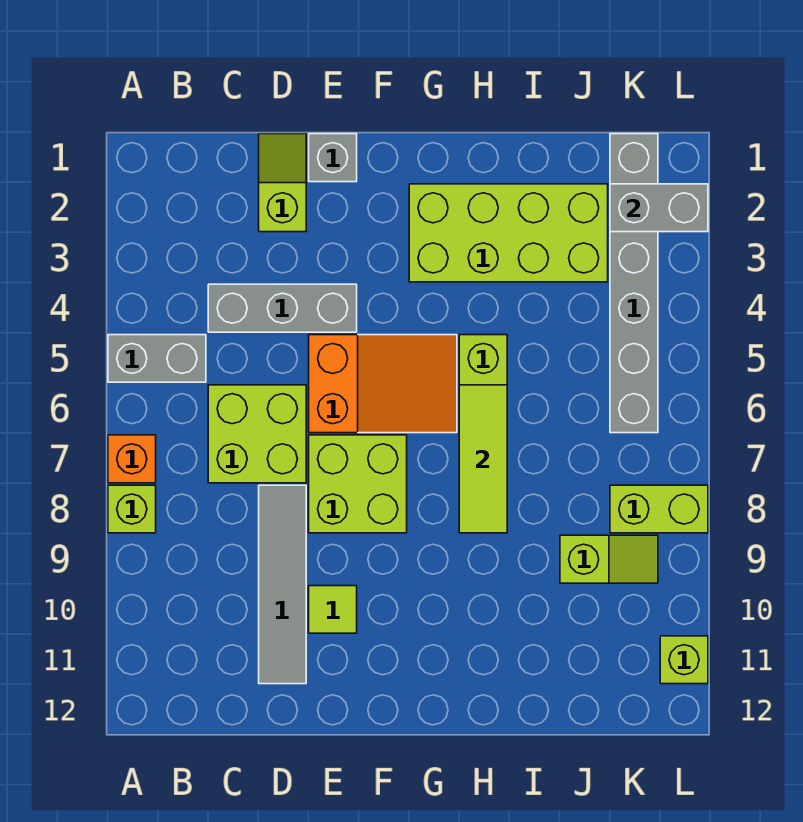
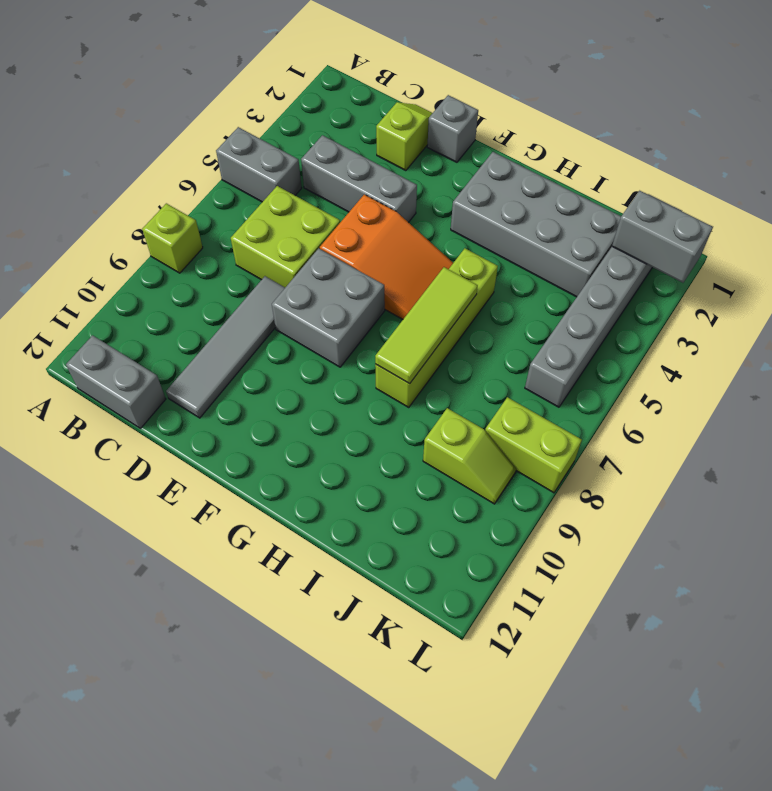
orange brick A7 level 1 -> none
none -> grey brick B12:C12 level 1
lime brick E7:F8 level 1 -> grey brick E7:F8 level 1
lime tile E10 level 1 -> none
lime brick G2:J3 level 1 -> grey brick G2:J3 level 1
lime brick L11 level 1 -> none

